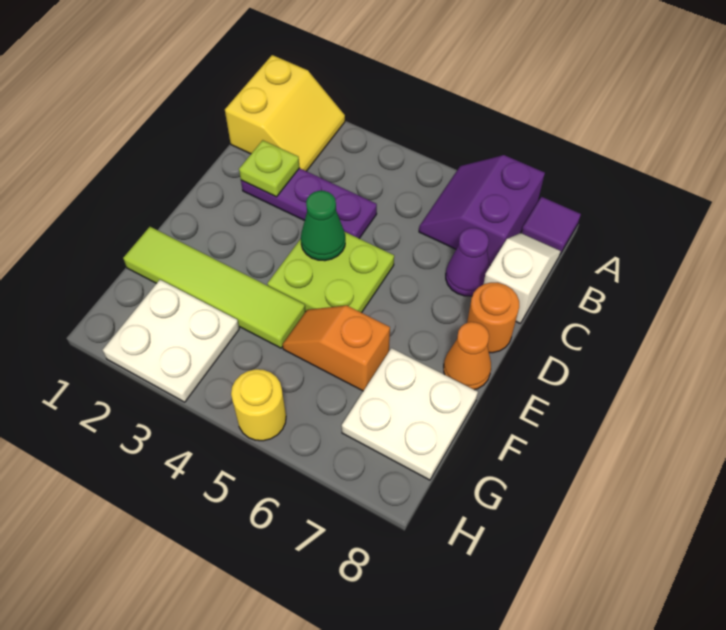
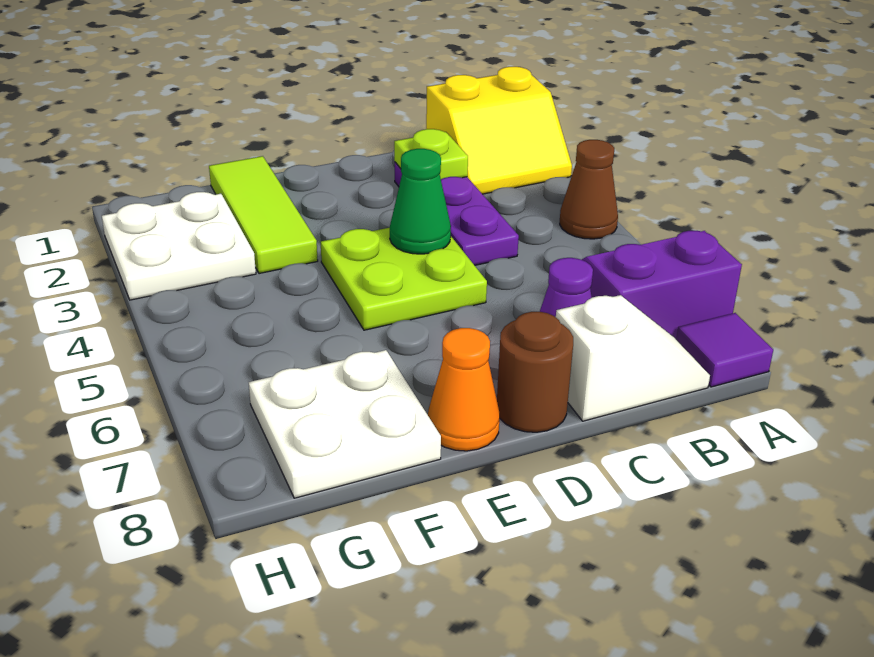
none -> brown cone A4 level 1
orange round brick D8 level 1 -> brown round brick D8 level 1
lime tile F1:F4 level 1 -> lime tile F1:F3 level 1
orange slope F5:F6 level 1 top 6 -> none
yellow round brick H5 level 1 -> none

